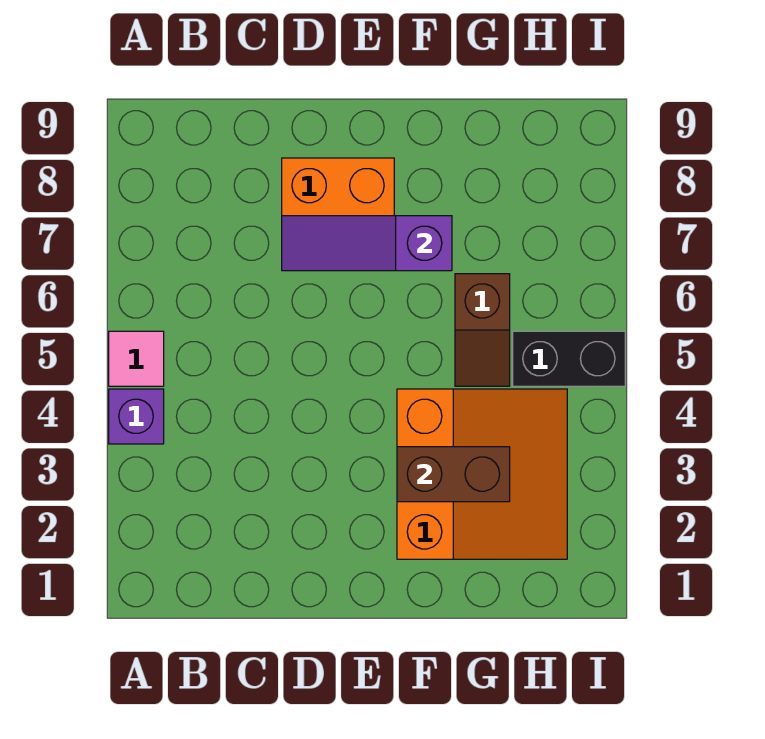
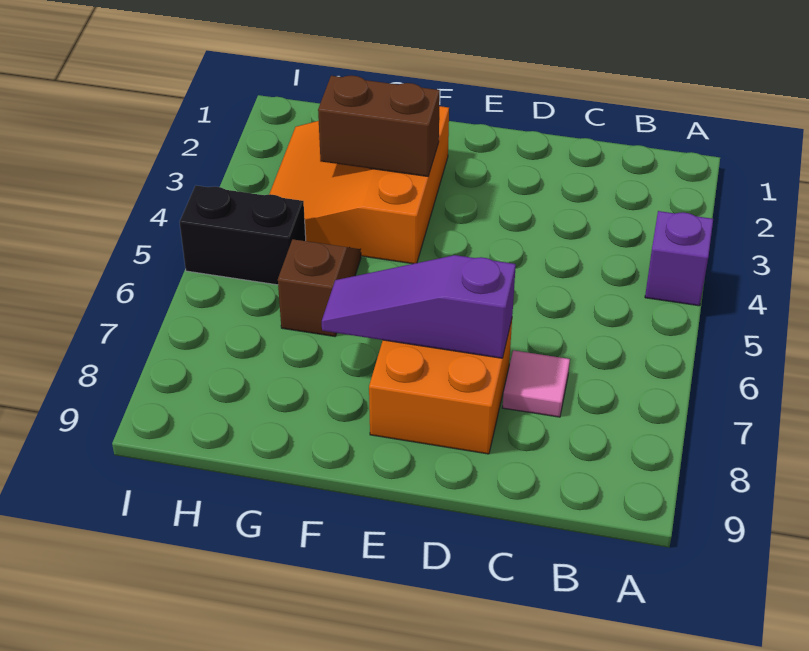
pink tile A5 level 1 -> pink tile C7 level 1
purple slope D7:F7 level 2 top F -> purple slope D7:F7 level 2 top D

